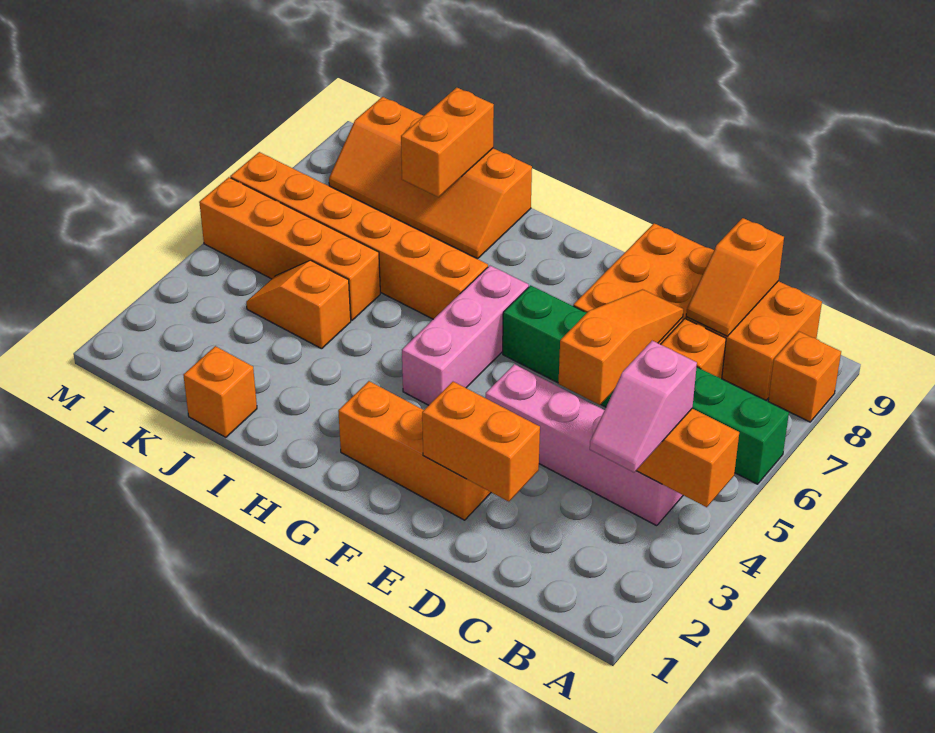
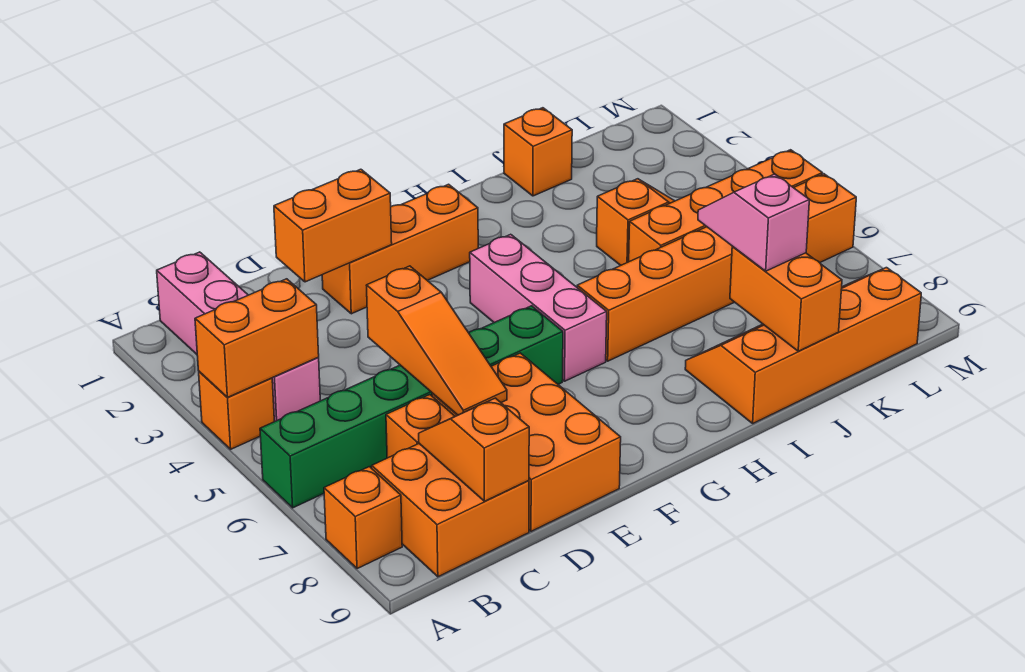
none -> orange brick A4 level 1
pink slope B3:B4 level 3 top 4 -> pink slope J7:J8 level 3 top 8
pink brick B4:E4 level 1 -> pink brick B1:B4 level 1

